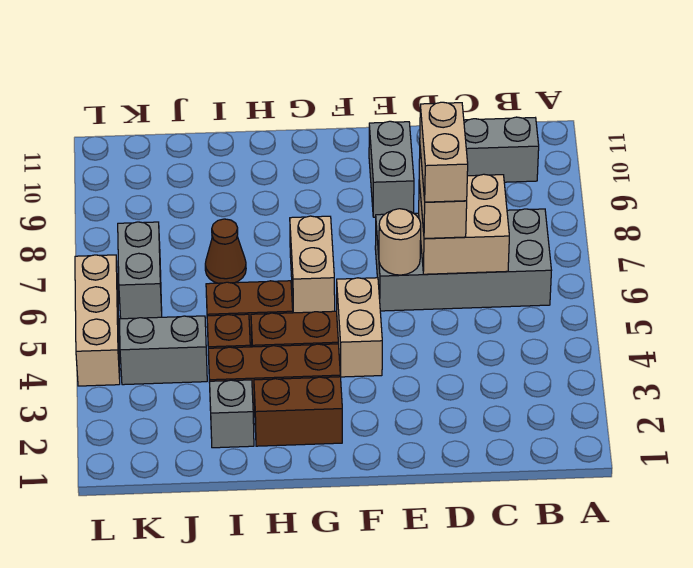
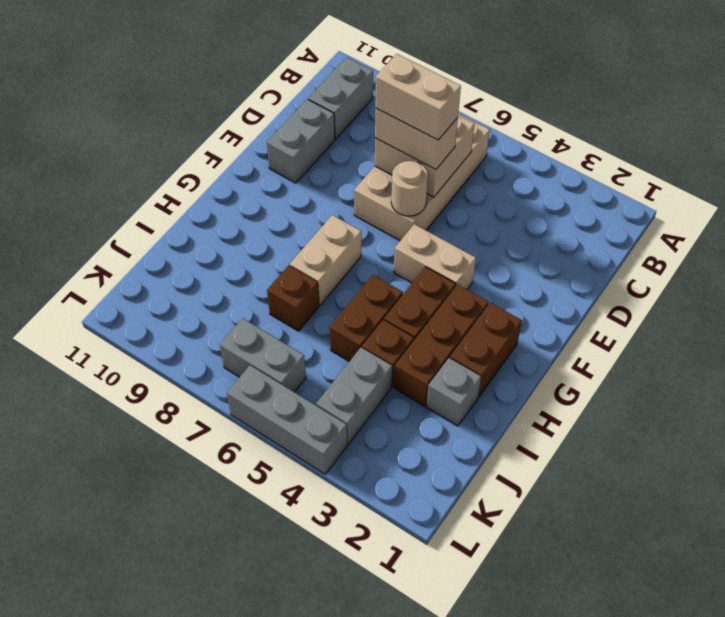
grey brick B6:E7 level 1 -> tan brick B6:E7 level 1
grey brick E9:E10 level 1 -> grey brick D10:E10 level 1
tan brick G6:G7 level 1 -> tan brick G7:H7 level 1
brown cone I7 level 1 -> brown brick I7 level 1
tan brick L4:L6 level 1 -> grey brick L4:L6 level 1

